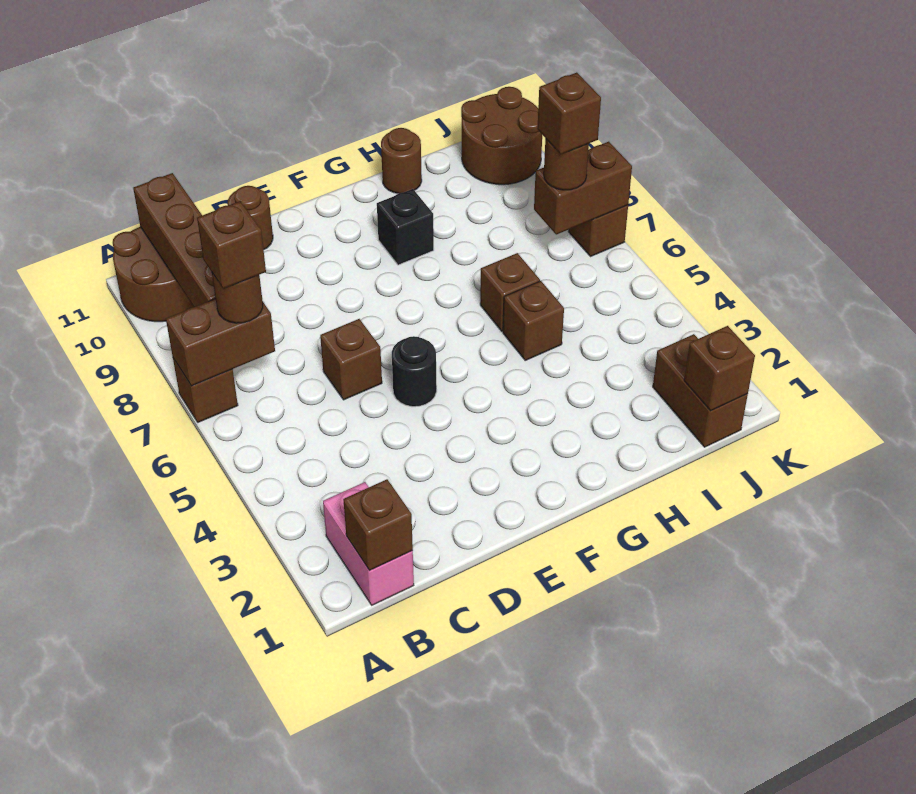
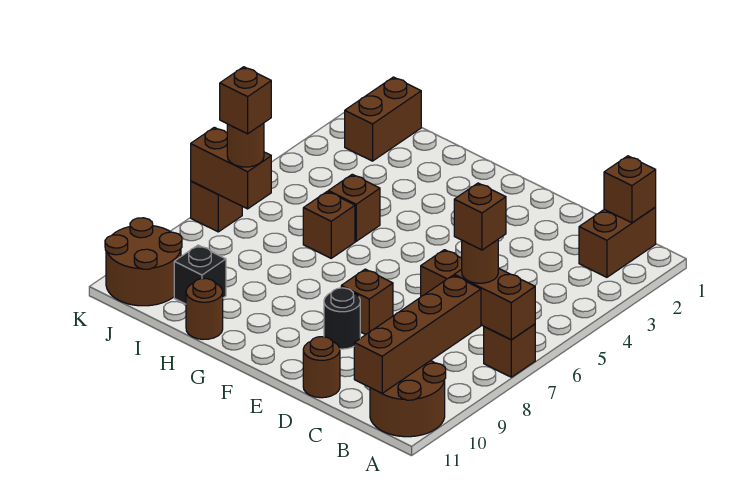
pink brick B1:B2 level 1 -> brown brick B1:B2 level 1
black round brick E5 level 1 -> black round brick E9 level 1
black brick G9 level 1 -> black brick I10 level 1
brown brick J1 level 2 -> brown brick E8 level 1

